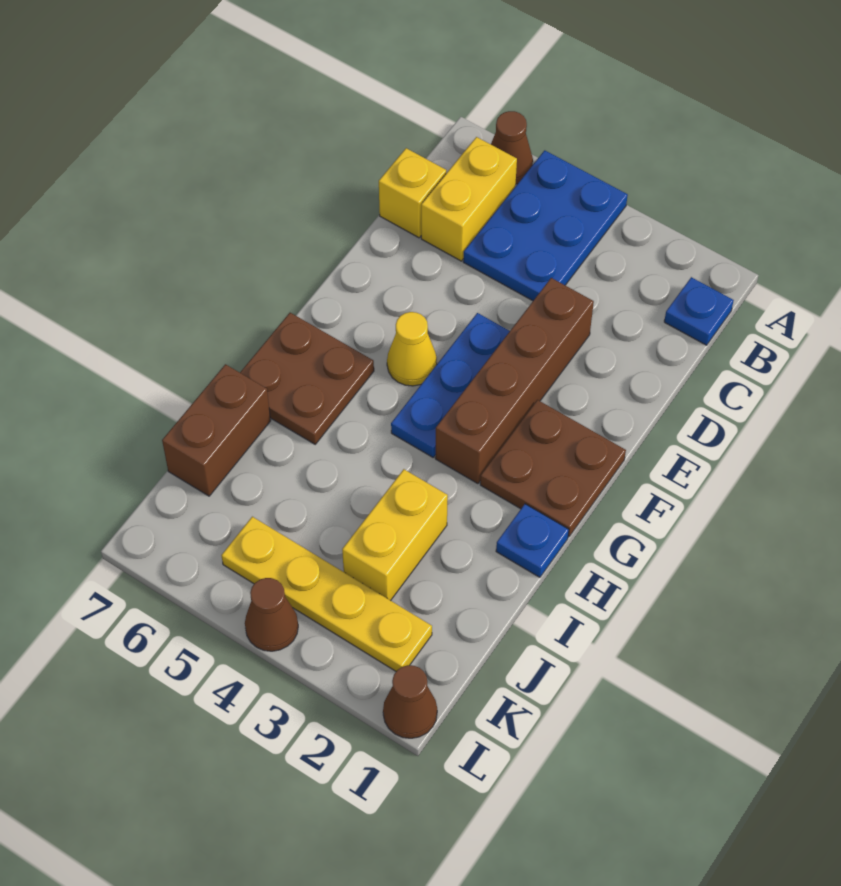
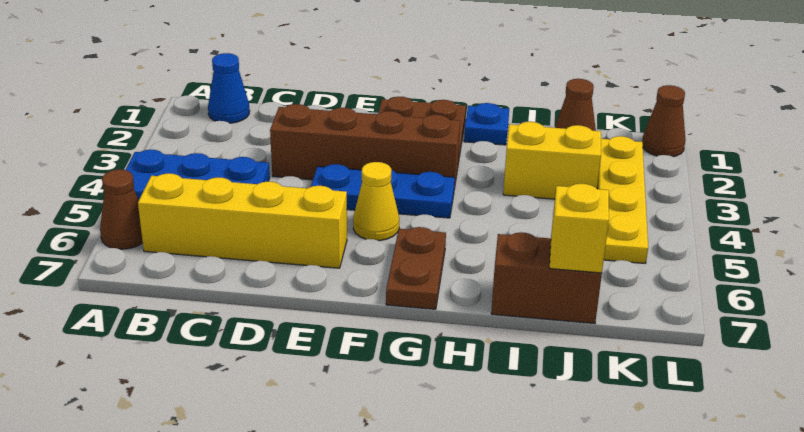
blue plate B1 level 1 -> blue cone B1 level 1
yellow brick B6:C6 level 1 -> yellow brick B6:E6 level 1
yellow brick C7 level 1 -> yellow brick J7 level 2
brown plate G6:H7 level 1 -> brown plate G6:G7 level 1
brown cone L4 level 1 -> brown cone J1 level 1

